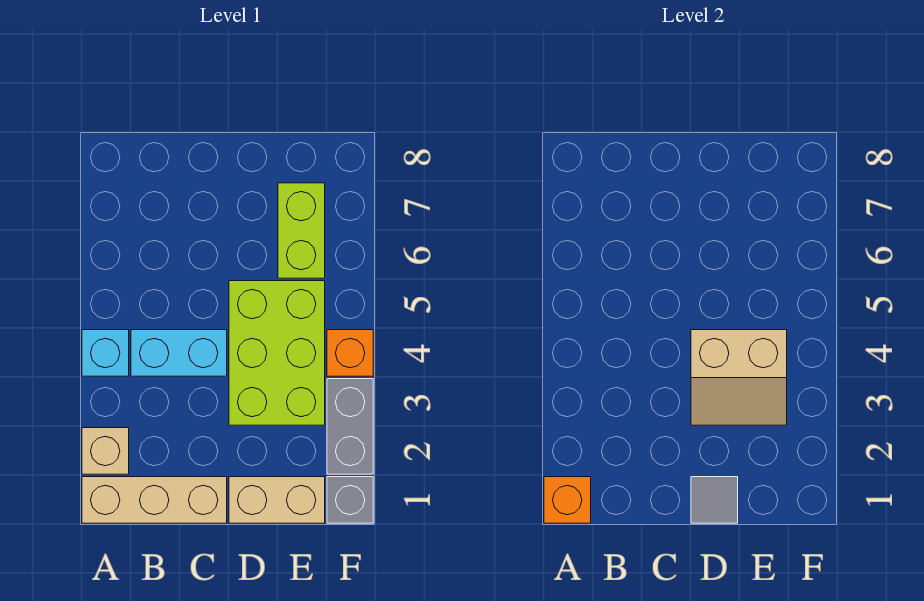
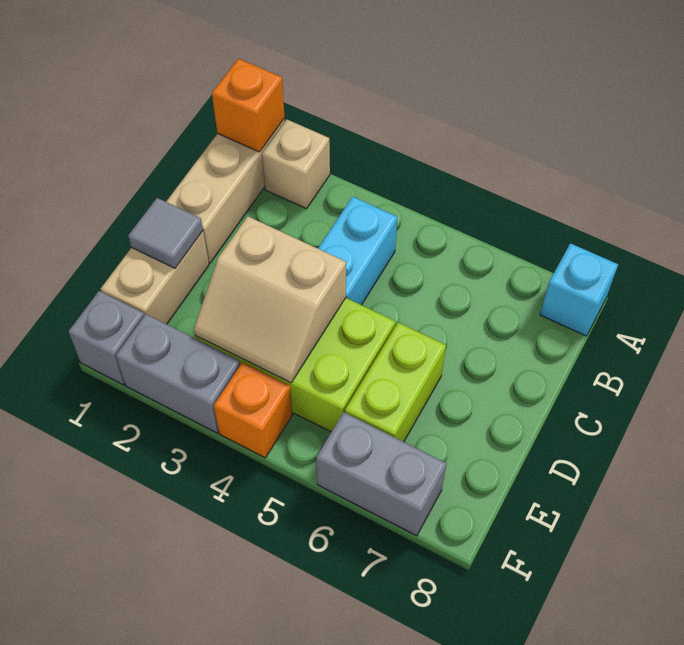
cyan brick A4 level 1 -> cyan brick A8 level 1
tan slope D3:E4 level 2 top 4 -> tan slope D3:E4 level 2 top D
lime brick E6:E7 level 1 -> lime brick D6:E6 level 1
none -> grey brick F6:F7 level 1

